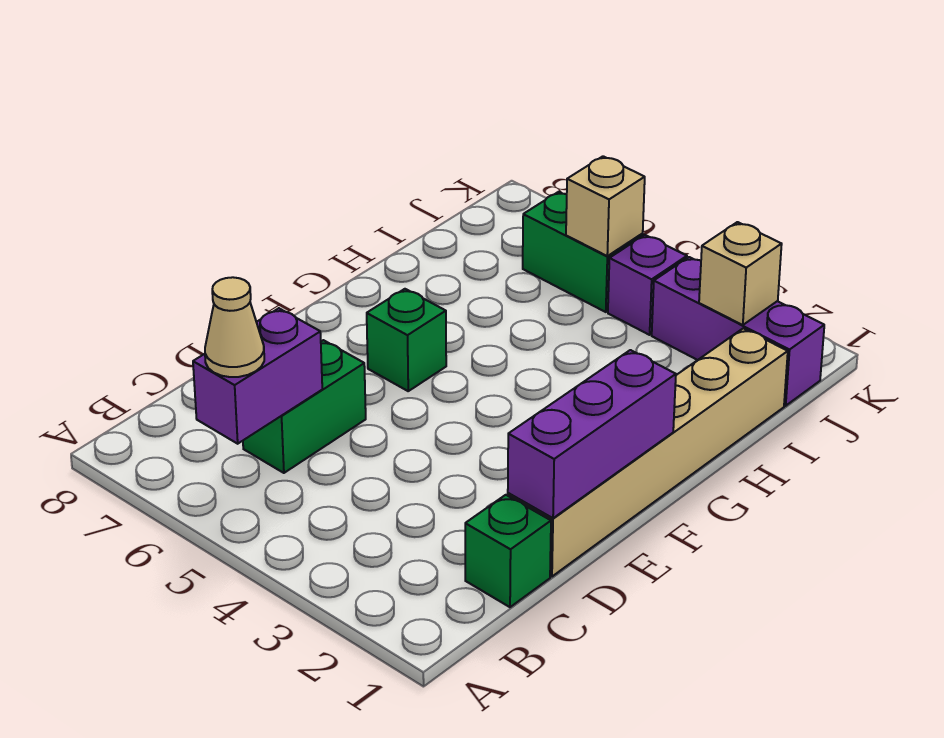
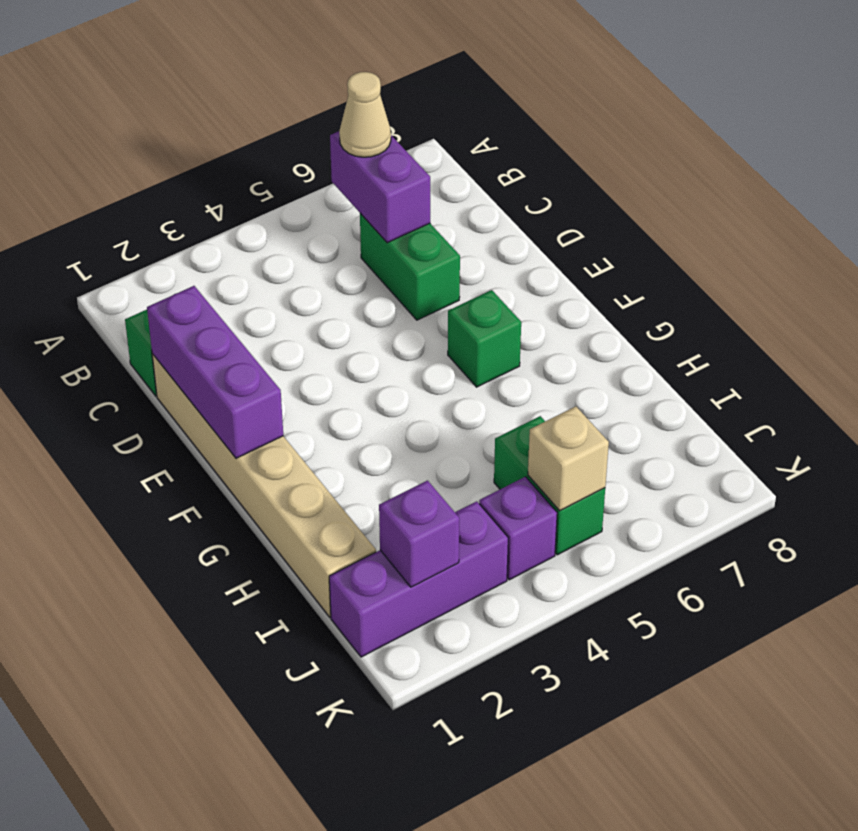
tan brick J2 level 2 -> purple brick J2 level 2
green brick J5:J6 level 1 -> green brick I5:J5 level 1

